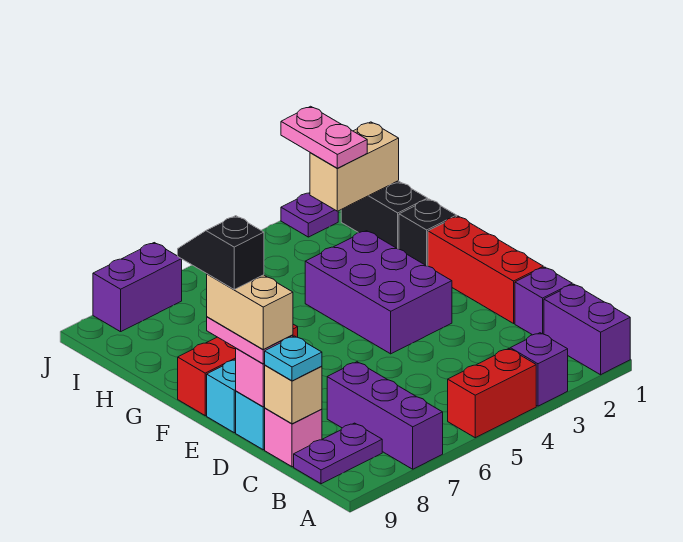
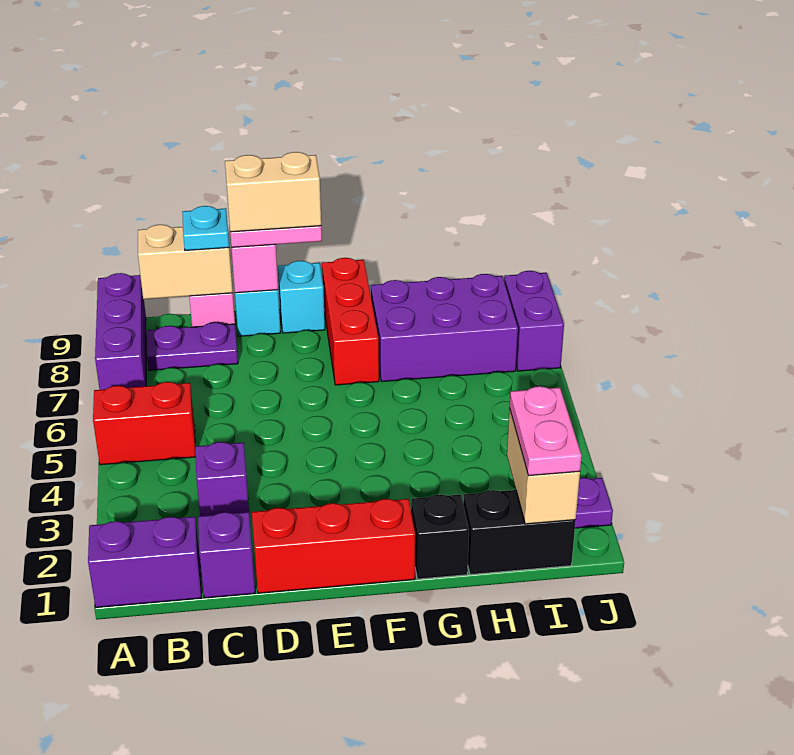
purple brick A3 level 1 -> purple brick C3 level 1
red brick A4:A5 level 1 -> red brick A5:B5 level 1
purple brick A7:C7 level 1 -> purple brick A7:A9 level 1
purple plate B8:B9 level 1 -> purple plate B8:C8 level 1
tan brick C9 level 2 -> tan brick B9:C9 level 2
purple brick E3:G4 level 1 -> purple brick G7:I8 level 1
black slope E9:F9 level 5 top E -> none
pink plate I2:J2 level 3 -> pink plate I1:I2 level 3

